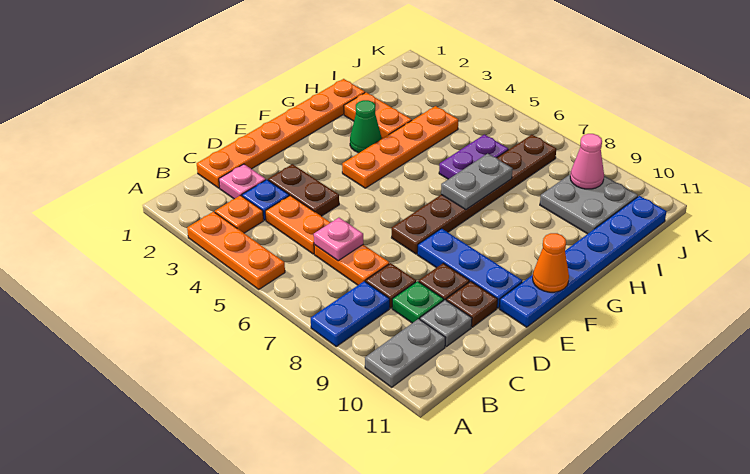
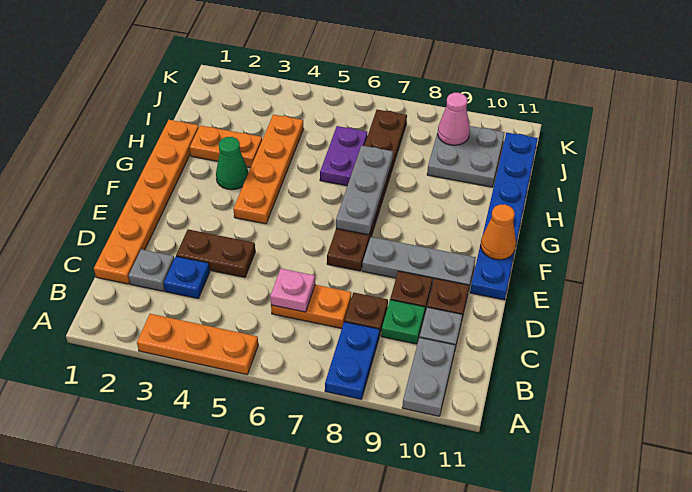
orange plate B3 level 1 -> none
pink plate C2 level 1 -> grey plate C2 level 1
orange plate C4:C5 level 1 -> none
blue plate E8:E10 level 1 -> grey plate E8:E10 level 1
grey plate G7:H7 level 2 -> grey plate F7:H7 level 2

